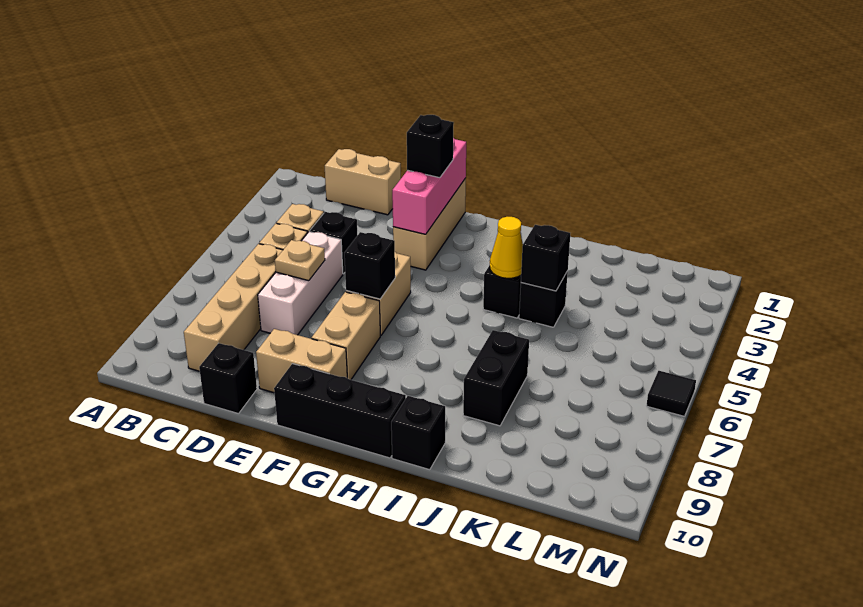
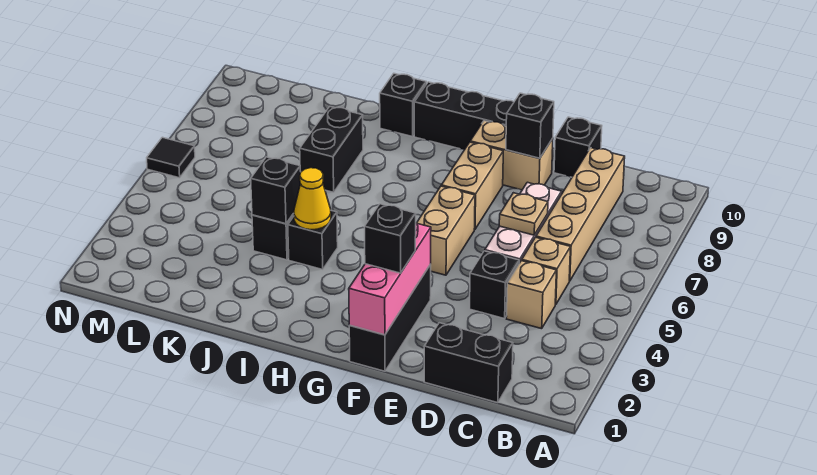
tan brick C1:D1 level 1 -> black brick C1:D1 level 1
tan brick F1:F3 level 1 -> black brick F1:F3 level 1
black brick F6 level 2 -> black brick E9 level 2

